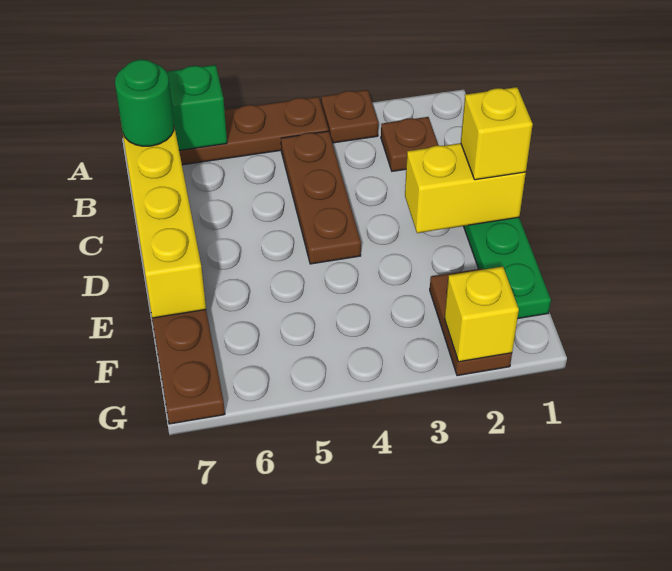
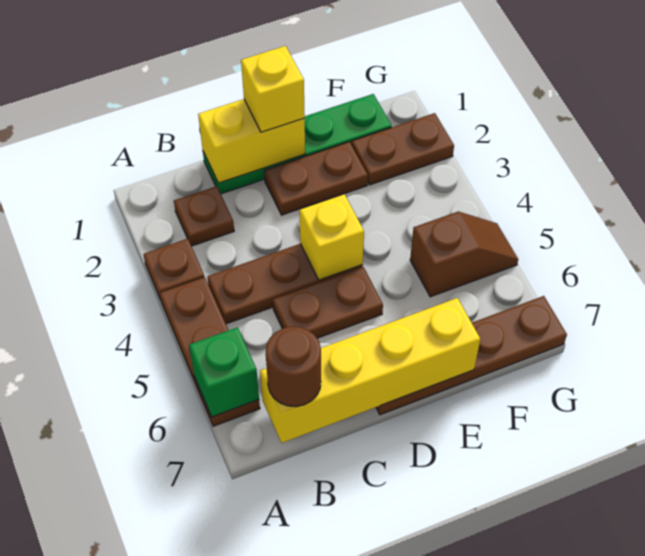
green round brick B7 level 3 -> brown round brick B7 level 3
none -> brown plate C5:D5 level 1
yellow brick D1:D2 level 2 -> yellow brick C1:D1 level 2
none -> brown plate D2:E2 level 1
none -> brown slope F5:G5 level 1 top F
yellow brick G2 level 2 -> yellow brick D4 level 2

